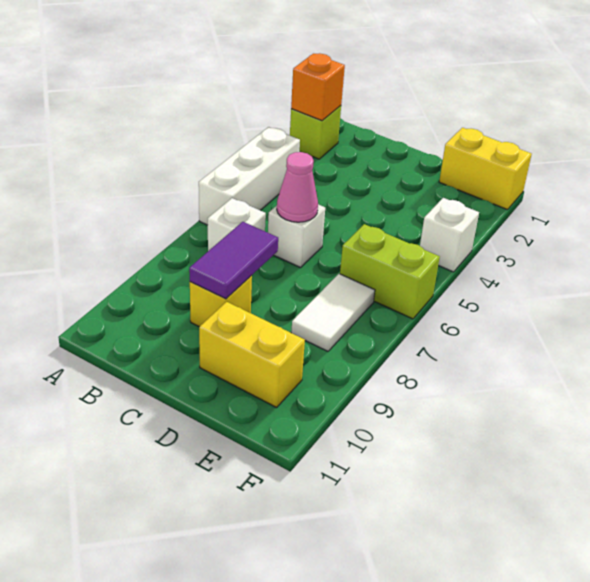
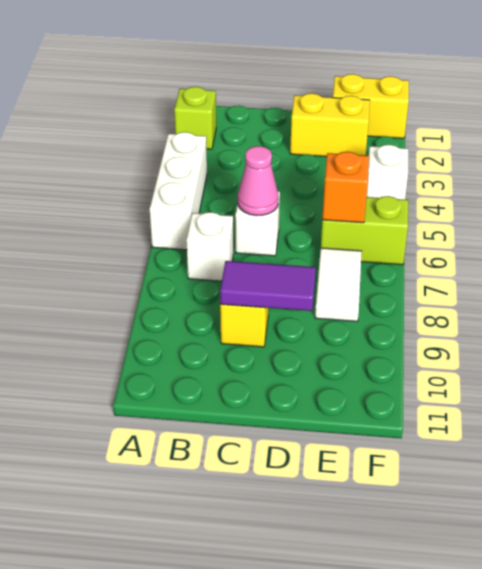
orange brick A2 level 2 -> orange brick E6 level 2
purple tile C8:C9 level 2 -> purple tile C9:D9 level 2
yellow brick D10:E10 level 1 -> yellow brick D2:E2 level 1

